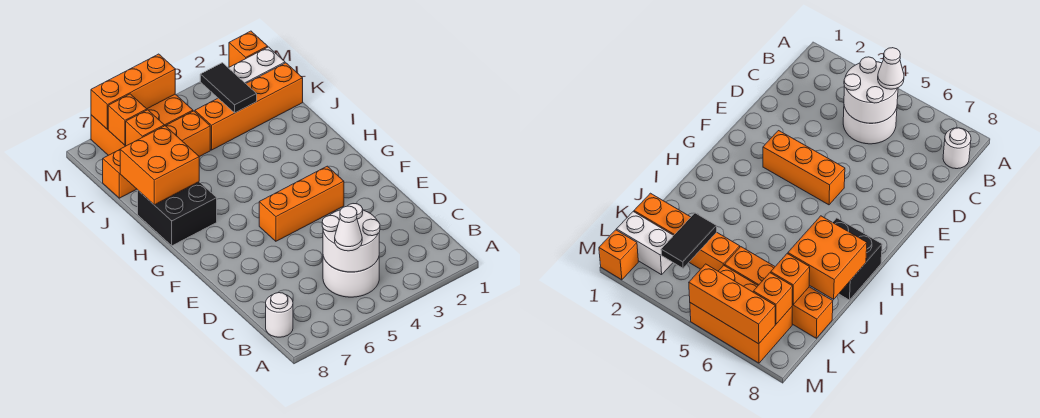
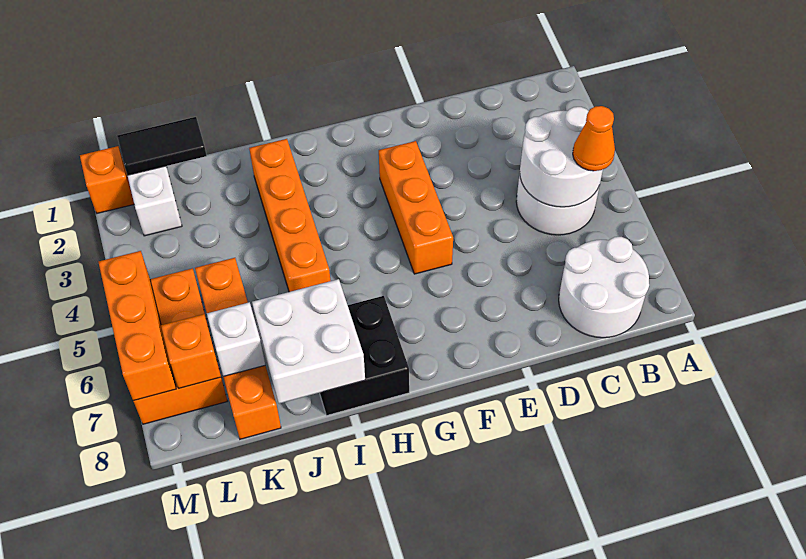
white cone B5 level 3 -> orange cone B5 level 3
white round brick B8 level 1 -> white round brick B7:C8 level 1
orange brick I7:J8 level 2 -> white brick I7:J8 level 2
orange brick K1:K4 level 1 -> orange brick I2:I5 level 1
black tile K3:L3 level 2 -> black tile K1:L1 level 2
orange brick K7 level 2 -> white brick K7 level 2

